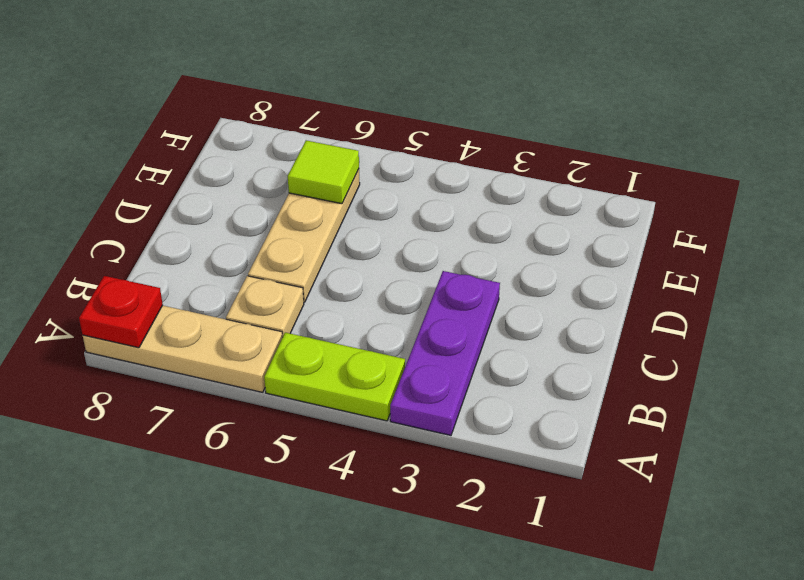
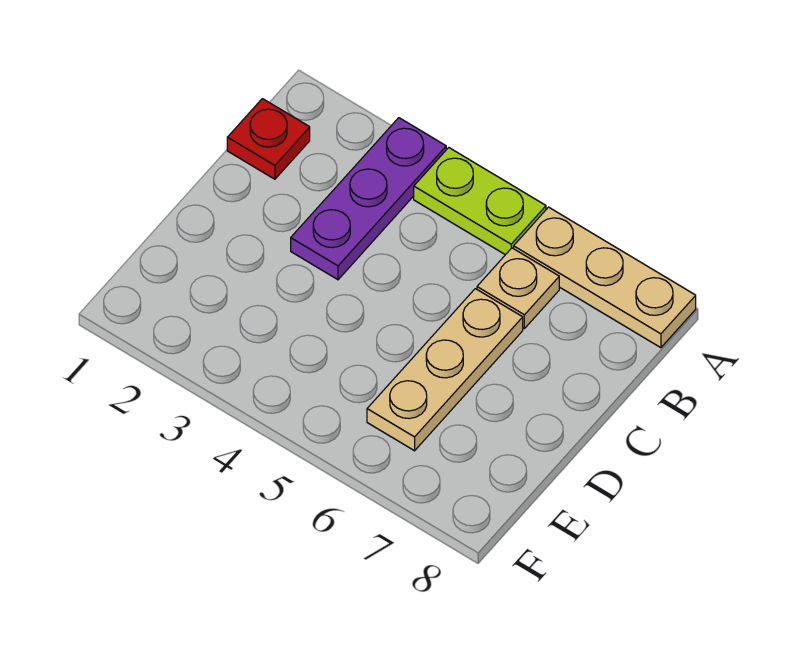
red plate A8 level 2 -> red plate B1 level 1
lime tile E6 level 2 -> none

